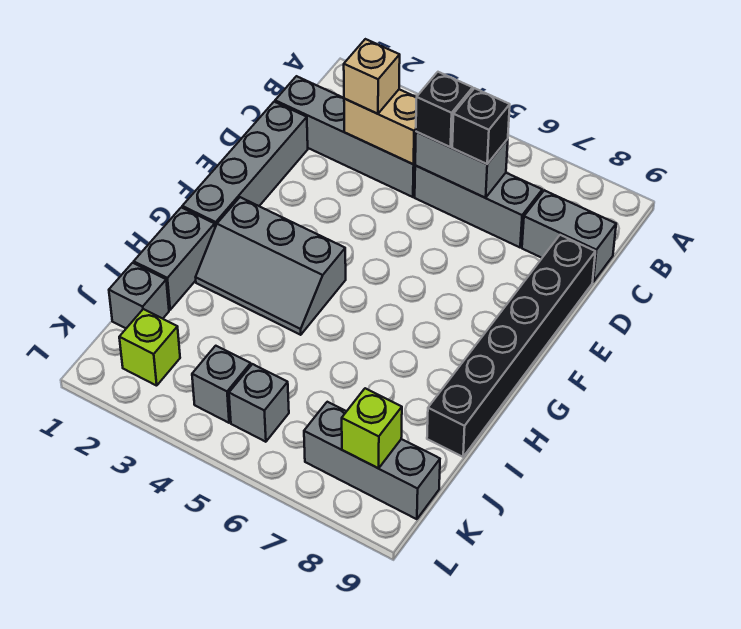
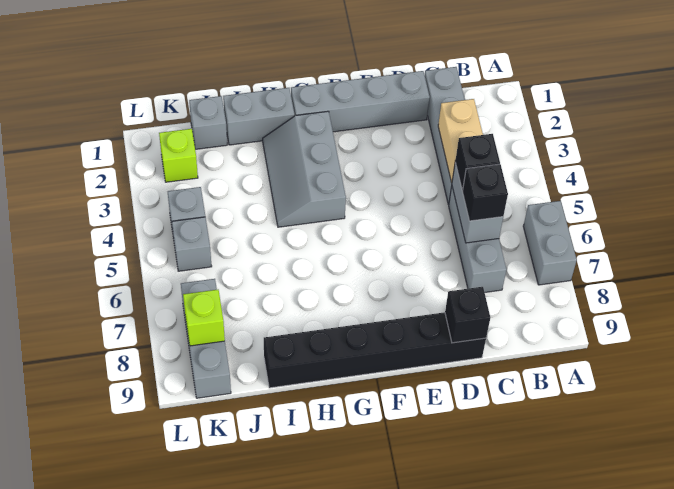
tan brick C3 level 3 -> none
grey brick C8:C9 level 1 -> grey brick A6:A7 level 1
none -> black brick D9 level 2

